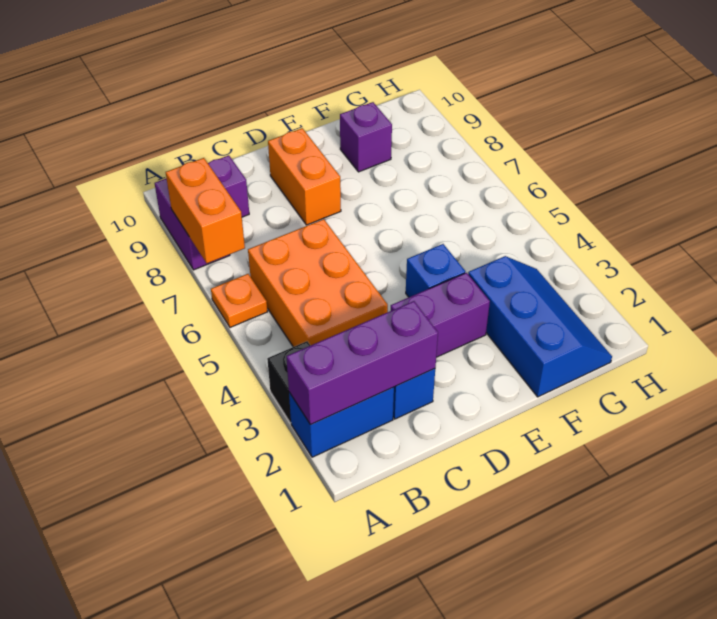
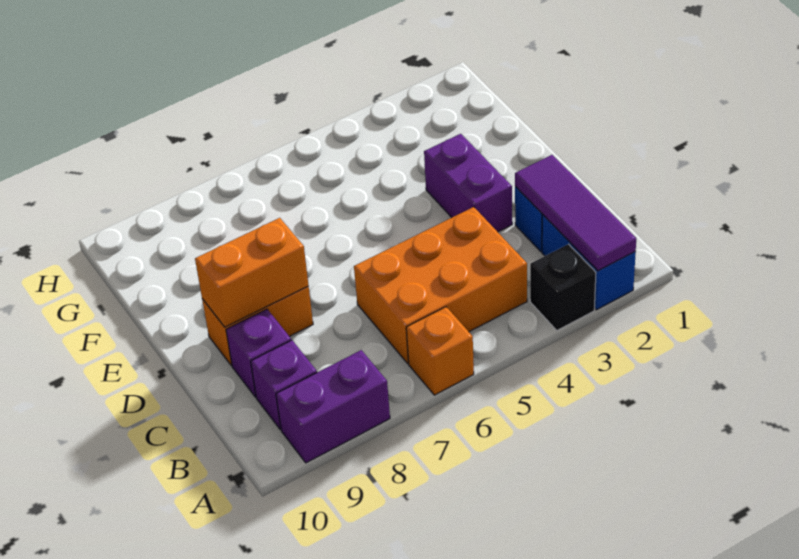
purple brick A2:C2 level 2 -> purple tile A2:C2 level 2
orange plate A6 level 1 -> orange brick A6 level 1
orange brick A7:A8 level 2 -> orange brick D8:D9 level 2
blue brick E4 level 1 -> none
blue slope F1:G3 level 1 top F -> none
purple brick F9 level 1 -> purple brick C9 level 1

